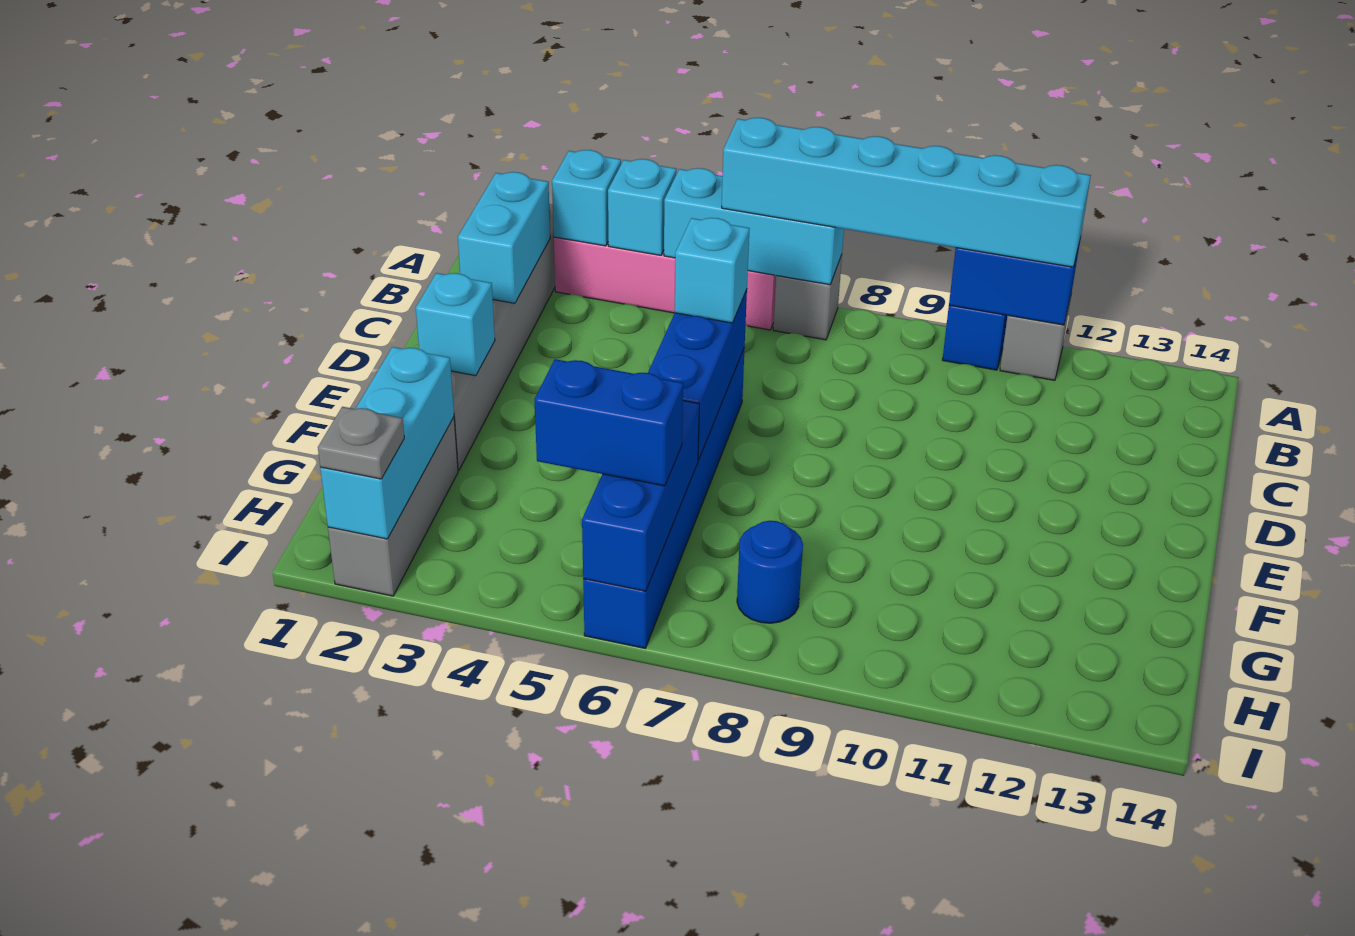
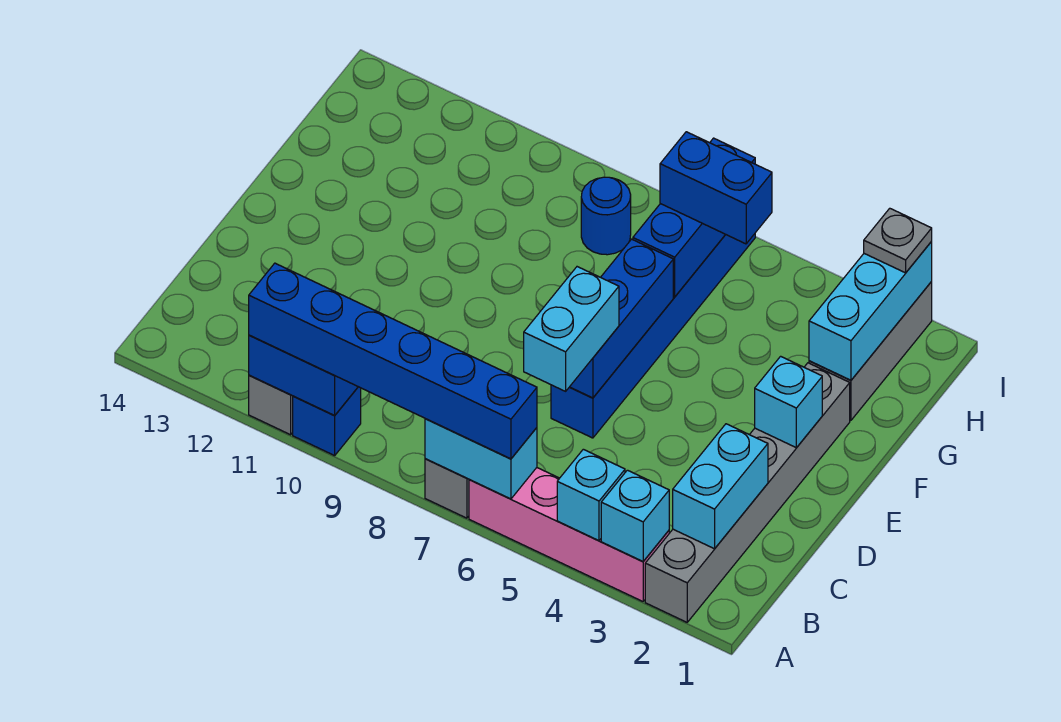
cyan brick A5:A7 level 2 -> cyan brick A6:A7 level 2
cyan brick A6:A11 level 3 -> blue brick A6:A11 level 3
cyan brick D6 level 3 -> cyan brick C6:D6 level 3

